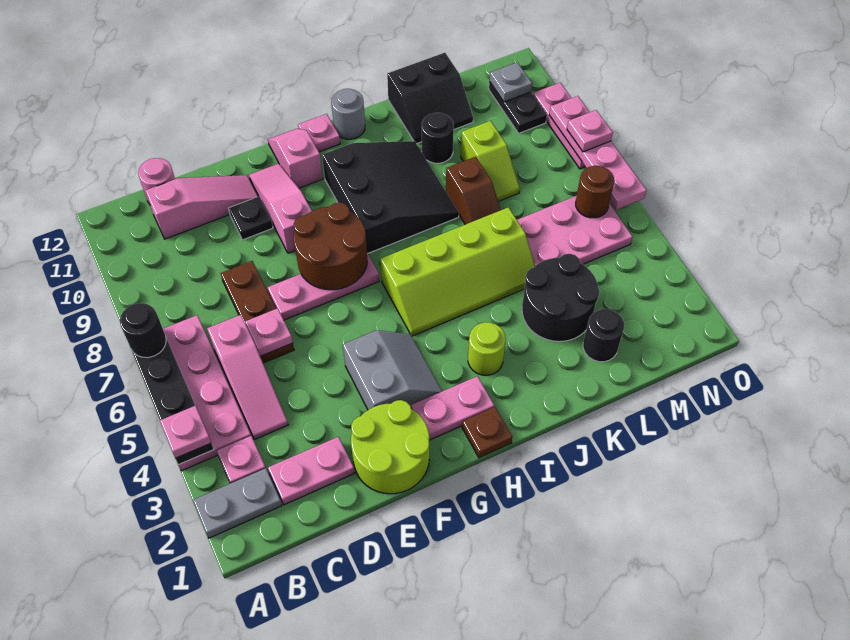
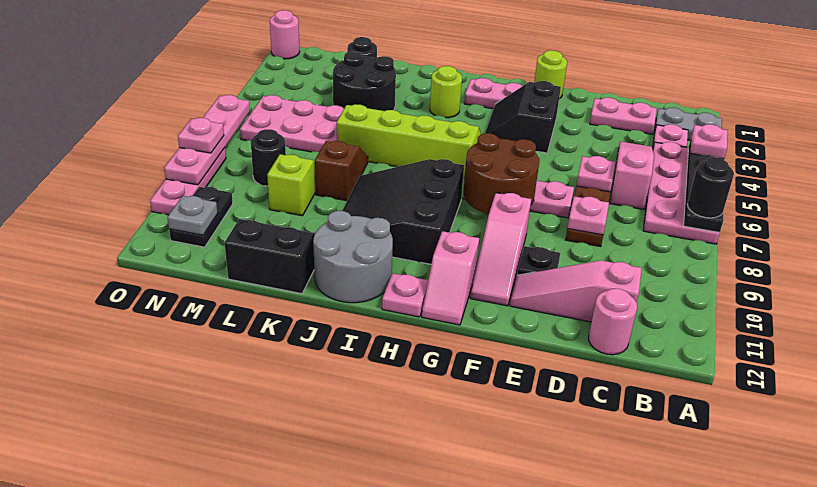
none -> pink plate D8 level 2
lime round brick E1:F2 level 1 -> lime round brick F1 level 1
grey slope F3:G4 level 1 top F -> black slope F3:G4 level 1 top F
brown plate H1 level 1 -> none
grey round brick I12 level 1 -> grey round brick I11:J12 level 1
black round brick K10 level 1 -> black round brick M8 level 1
brown round brick N6 level 2 -> none
none -> pink round brick O1 level 1

